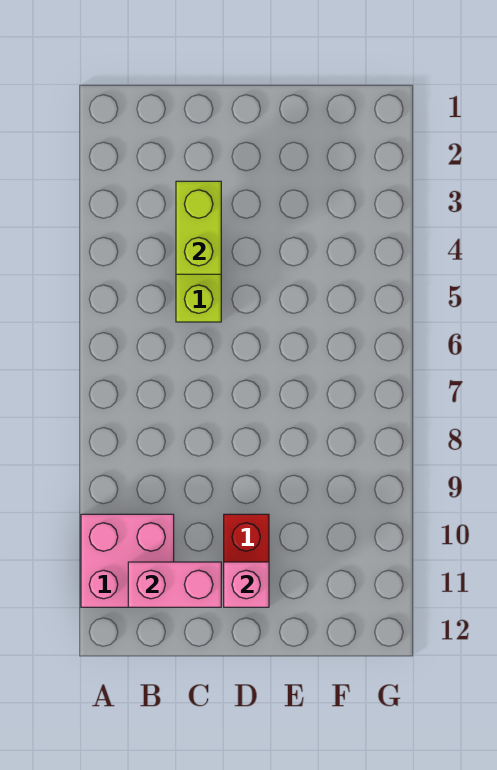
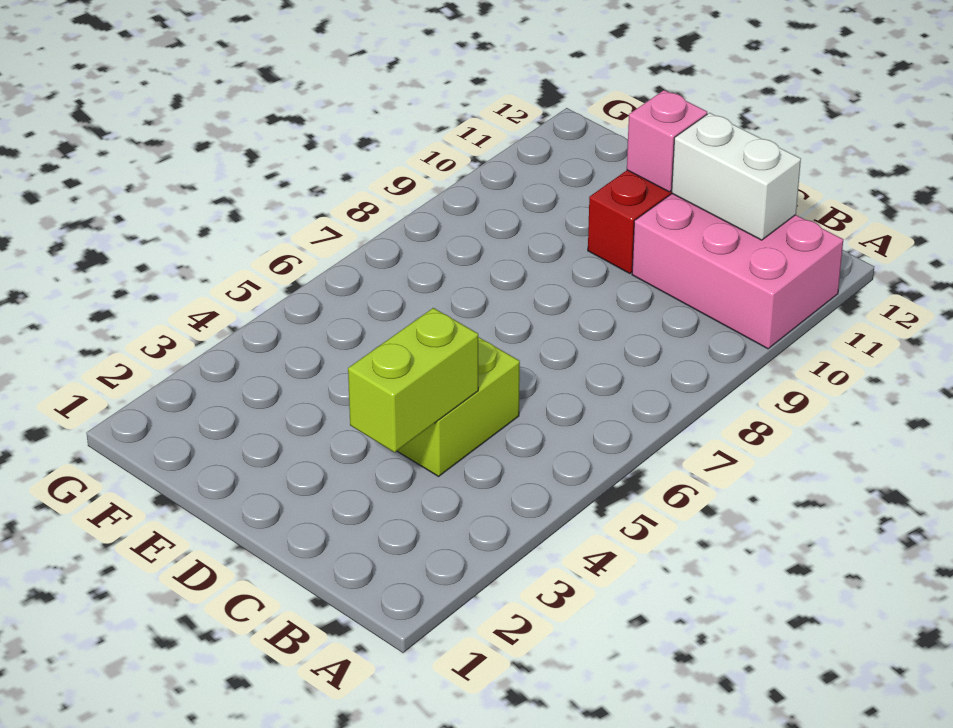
pink brick A10:B11 level 1 -> pink brick A10:C11 level 1
pink brick B11:C11 level 2 -> white brick B11:C11 level 2

